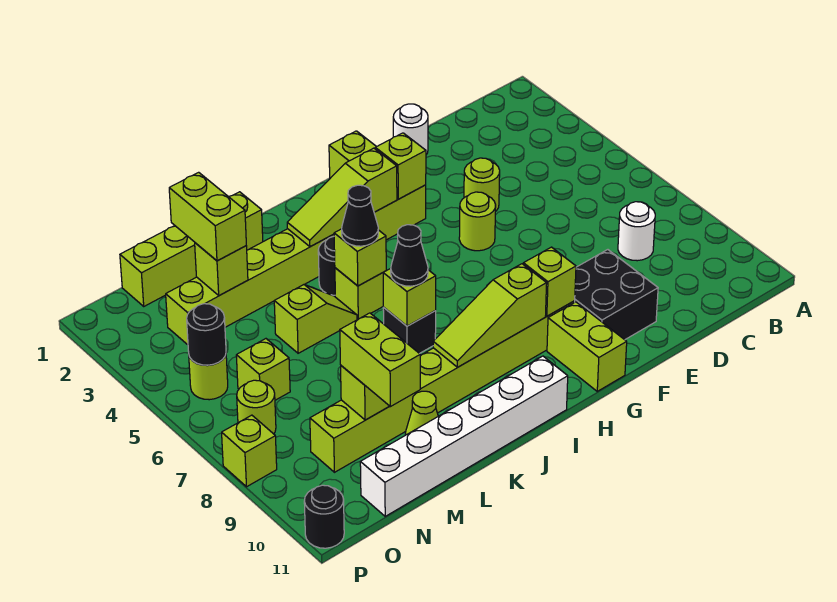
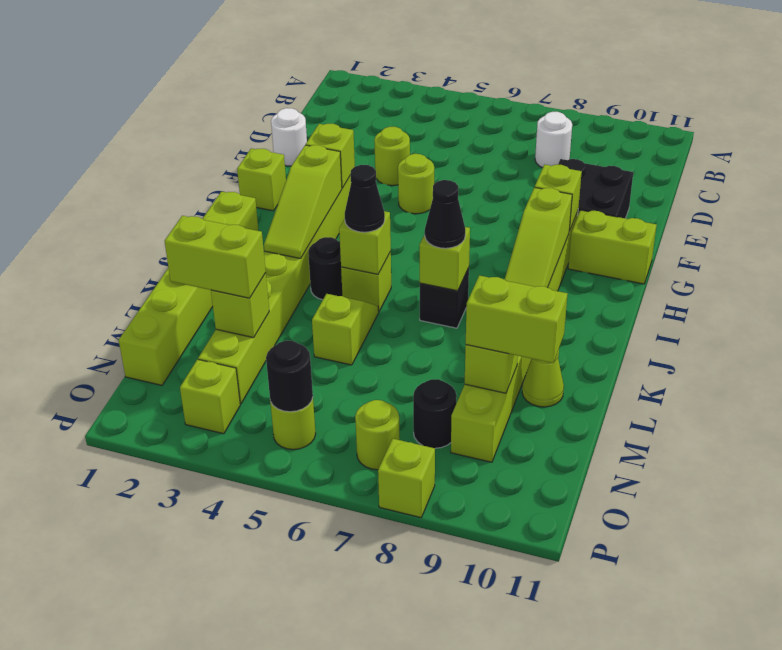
white brick I11:N11 level 1 -> none
lime brick K1:N1 level 1 -> lime brick I1:N1 level 1
lime brick N6 level 1 -> lime brick O3 level 1
black round brick P11 level 1 -> black round brick N8 level 1

